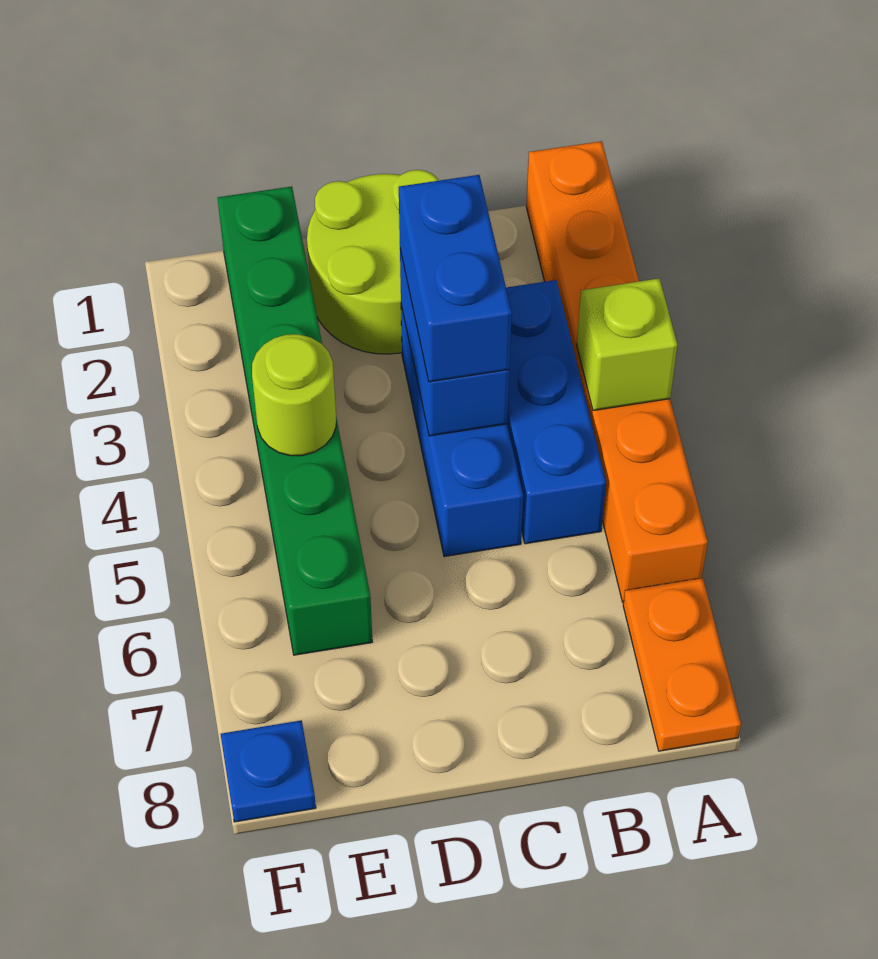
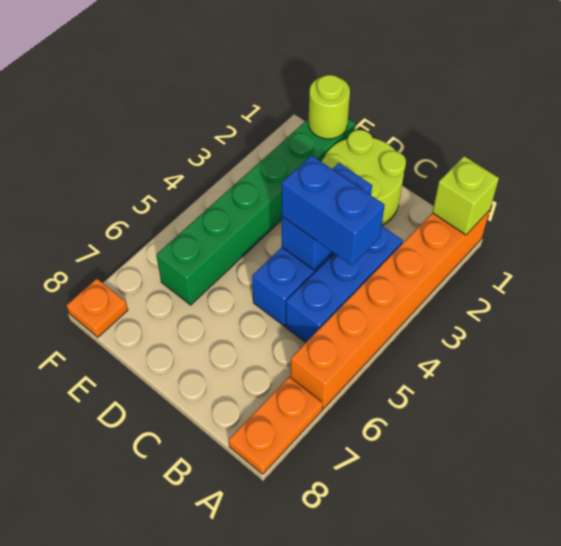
lime brick A4 level 2 -> lime brick A1 level 2
blue brick C3:C4 level 3 -> blue brick B4:C4 level 3
lime round brick E4 level 2 -> lime round brick E1 level 2
blue plate F8 level 1 -> orange plate F8 level 1

